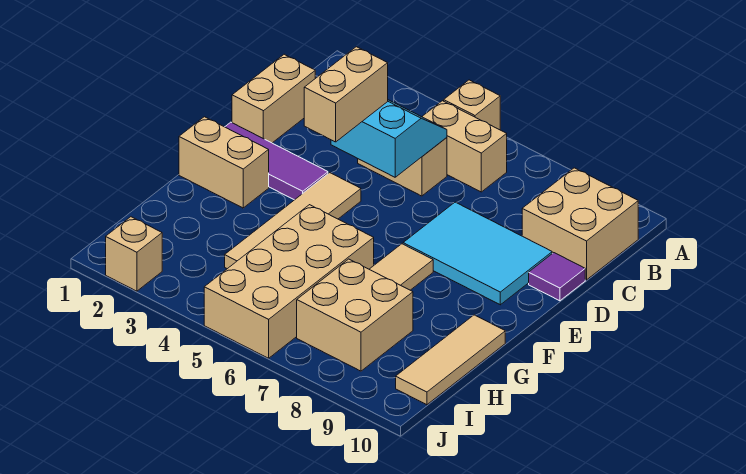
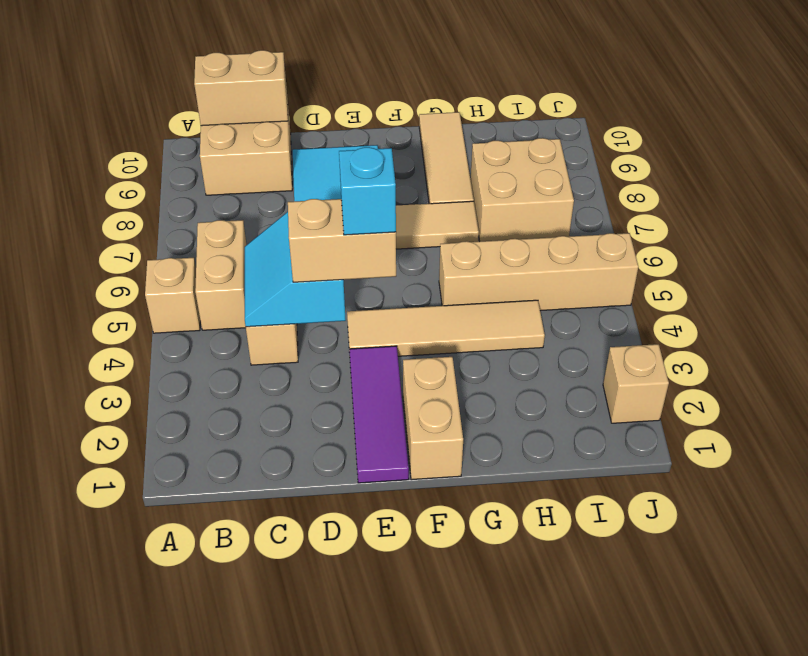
tan brick C1:D1 level 1 -> tan brick B10:C10 level 2
purple tile D10 level 1 -> none
none -> cyan brick E4 level 4
tan brick G5:J6 level 1 -> tan brick G5:J5 level 1
tan tile G10:I10 level 1 -> tan tile G8:G10 level 1

